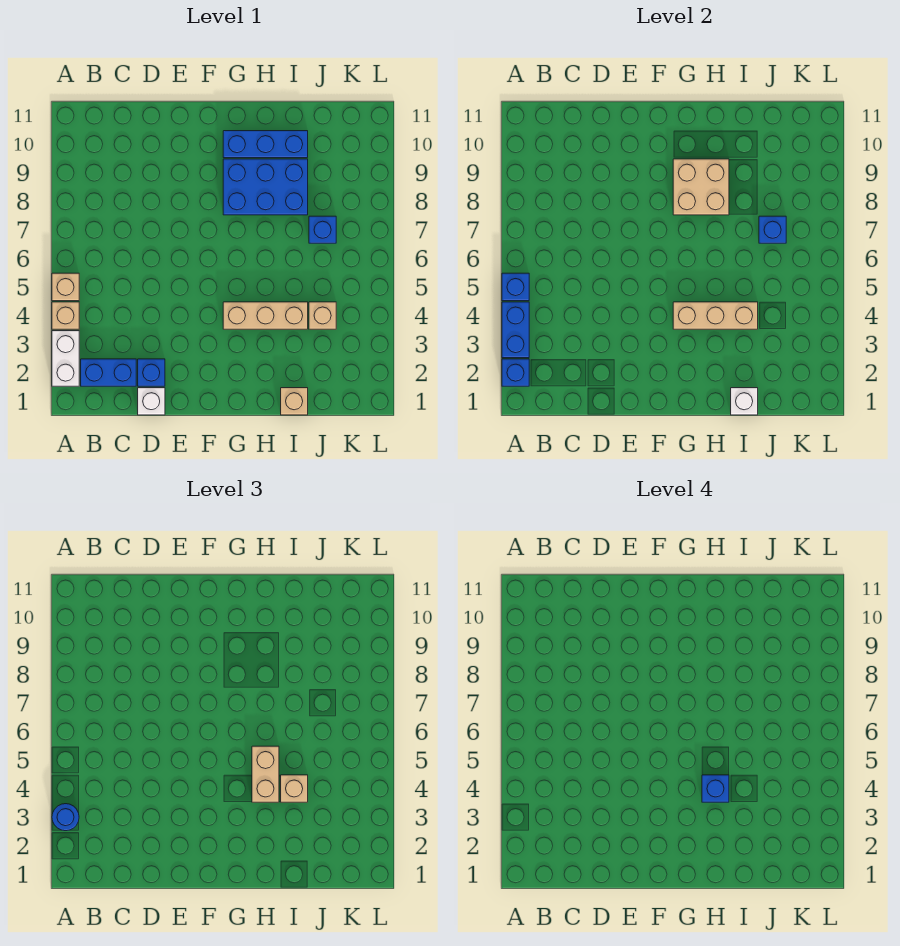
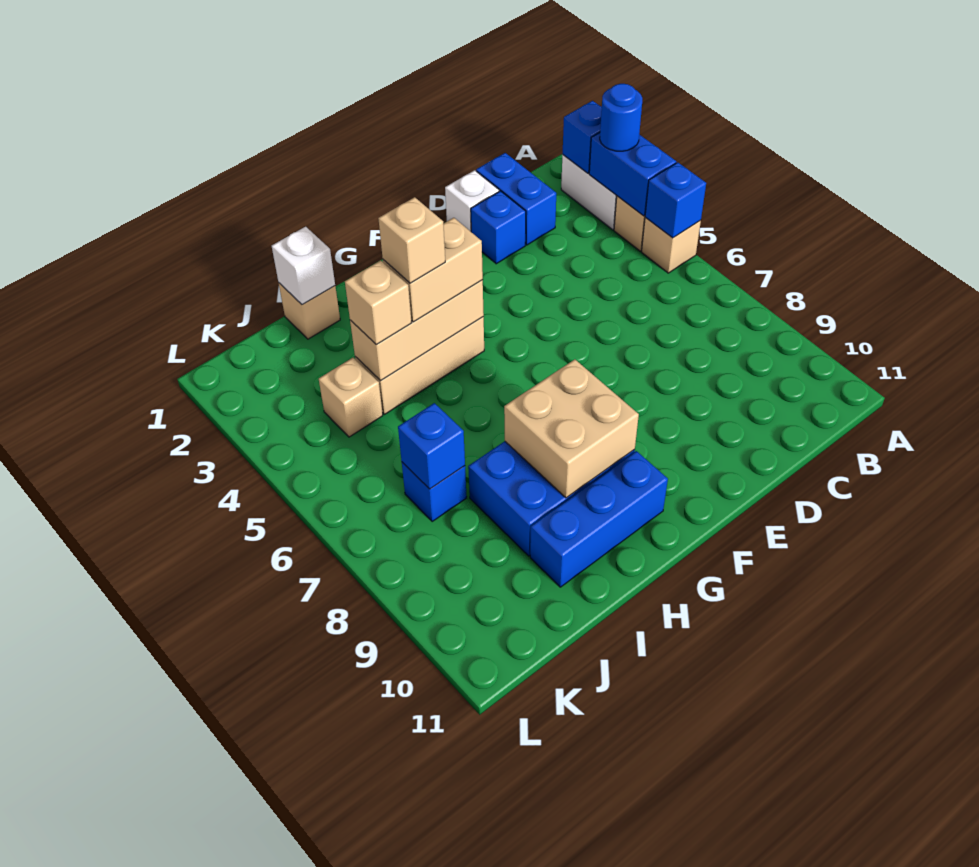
blue brick B2:C2 level 1 -> blue brick C1:C2 level 1
tan brick H4:H5 level 3 -> tan brick G4:H4 level 3
blue brick H4 level 4 -> tan brick H4 level 4

